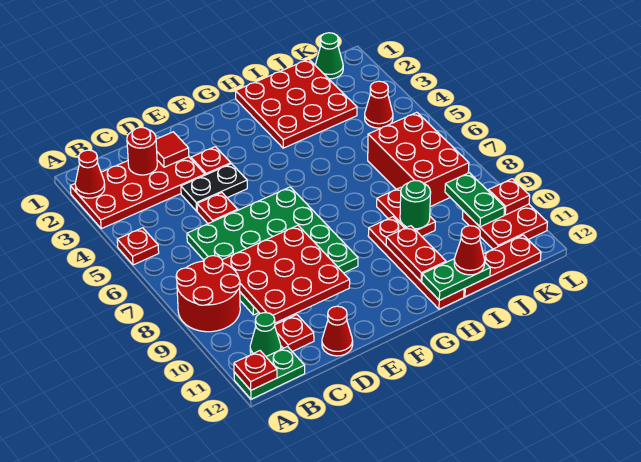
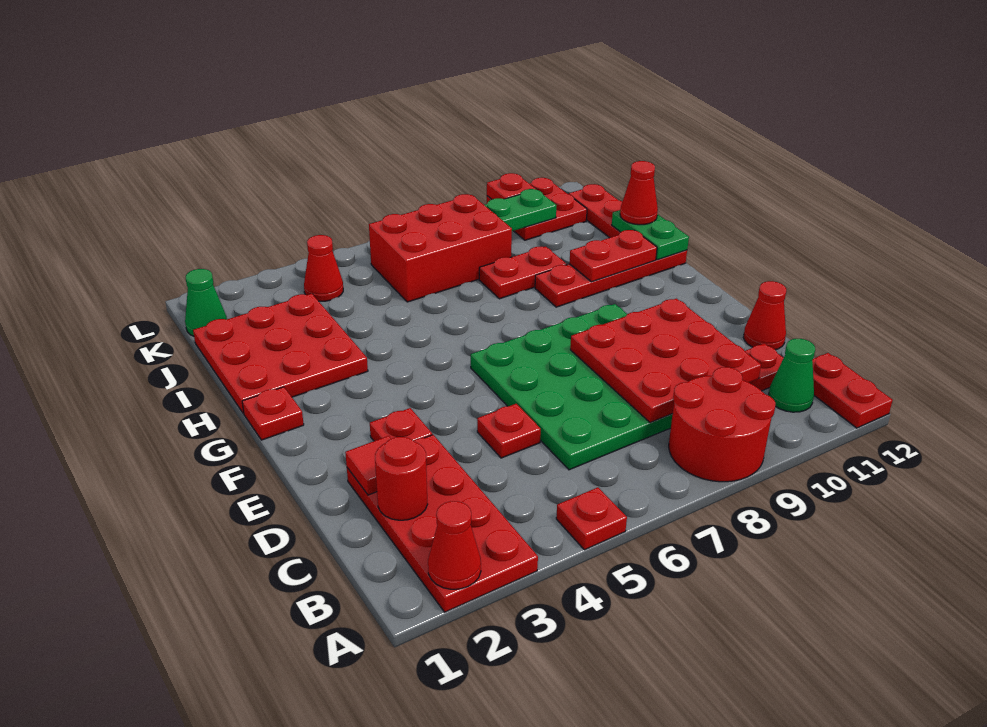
green plate A12:B12 level 1 -> red plate A12:B12 level 1
red plate A12 level 2 -> red plate G1 level 1
black plate D4:E4 level 1 -> none
green round brick I9 level 2 -> none

